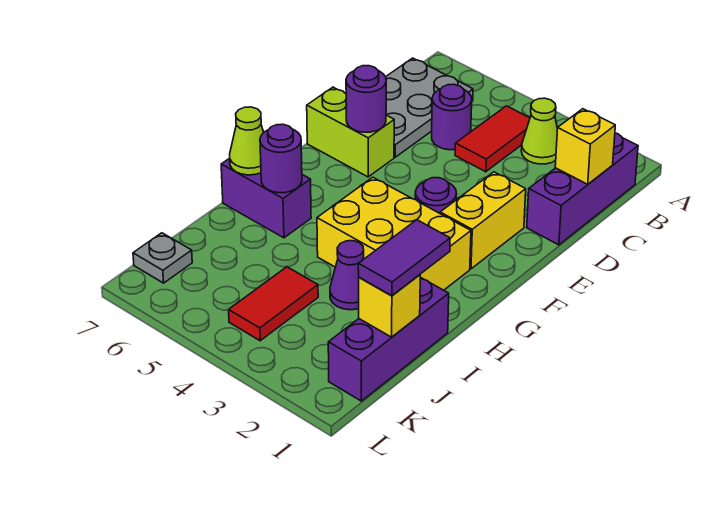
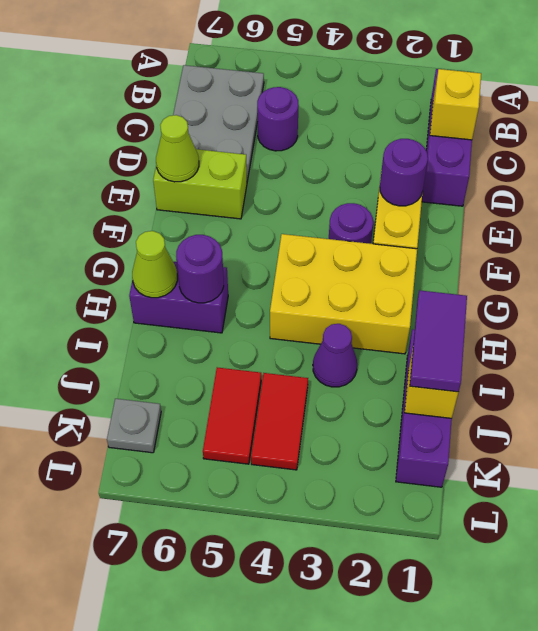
lime cone B3 level 1 -> lime cone E7 level 2
red tile B4:C4 level 1 -> red tile J5:K5 level 1
purple round brick E6 level 2 -> purple round brick E2 level 2

